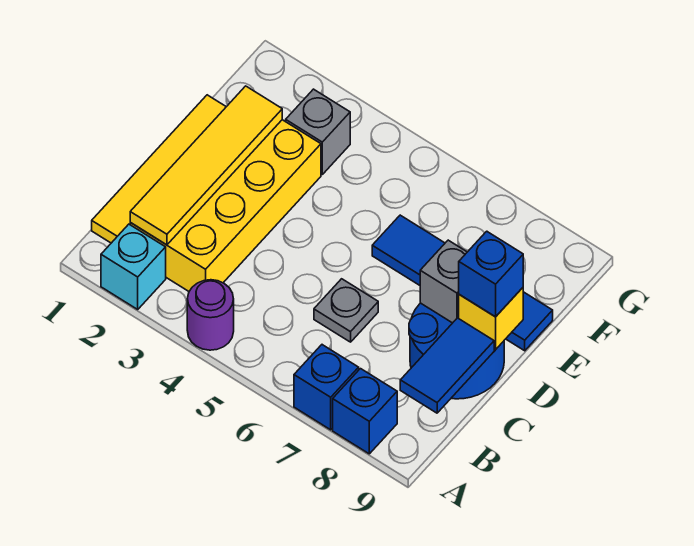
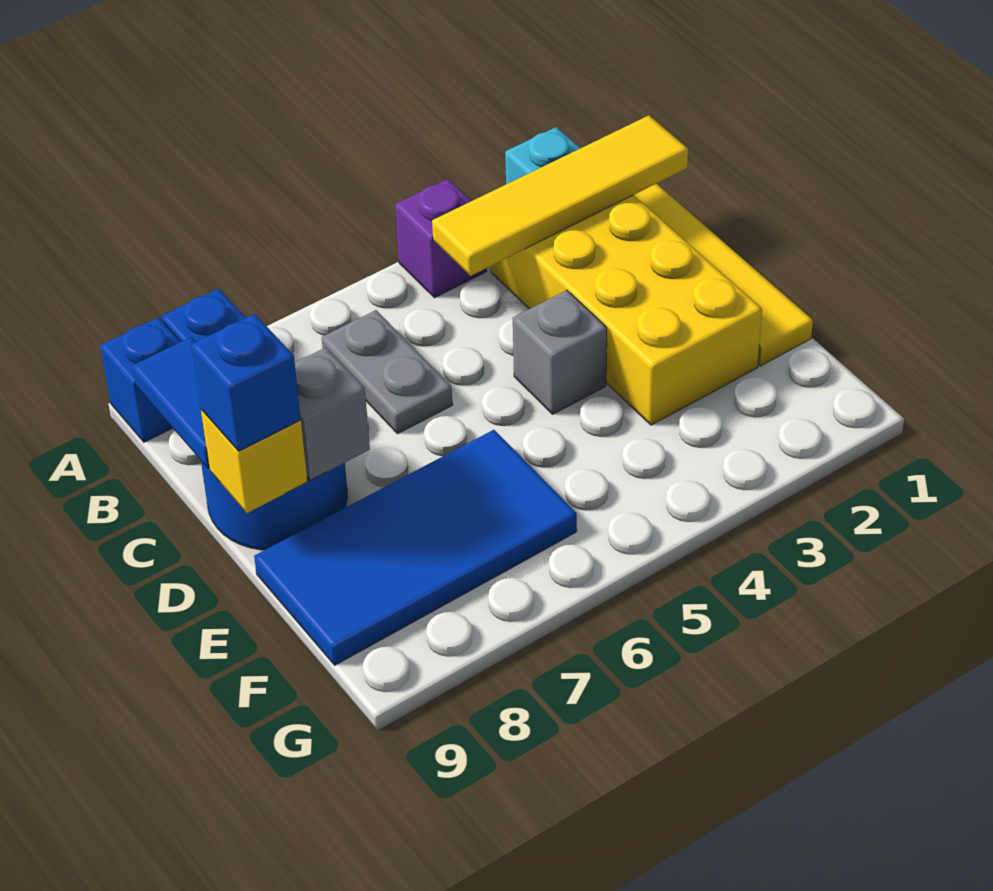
purple round brick A4 level 1 -> purple brick A4 level 1
blue brick A7 level 1 -> blue brick A9 level 1
yellow tile B2:E2 level 2 -> yellow tile B1:B4 level 2
grey plate C6 level 1 -> grey plate B6:C6 level 1
blue tile E6:E9 level 1 -> blue tile E6:F9 level 1
grey brick F3 level 1 -> grey brick D4 level 1

